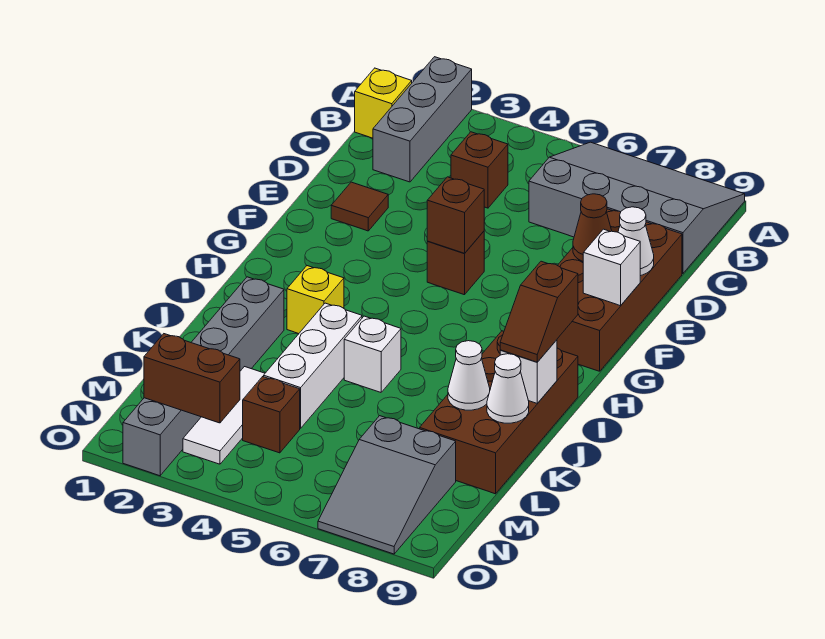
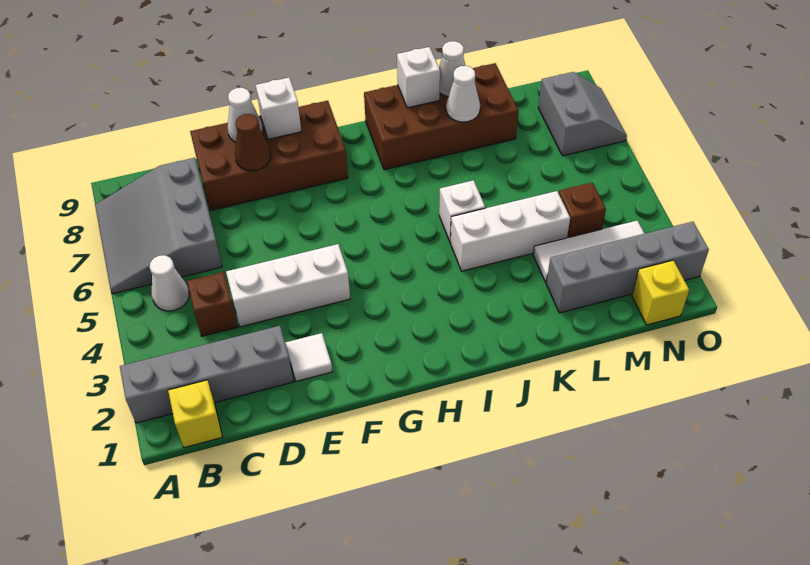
grey brick A2:C2 level 1 -> grey brick A2:D2 level 1
grey slope A6:C9 level 1 top C -> grey slope A6:C8 level 1 top C
none -> white cone B5 level 1
none -> white brick D4:F4 level 1
brown tile E2 level 1 -> white tile E2 level 1
brown brick F5 level 1 -> none
brown brick F5 level 2 -> none
yellow brick I3 level 1 -> yellow brick N1 level 1
brown slope I9:J9 level 3 top I -> none
grey brick J2:O2 level 1 -> grey brick L2:O2 level 1
grey slope M7:O8 level 1 top M -> grey slope N7:O8 level 1 top N
brown brick N2:N3 level 2 -> none

